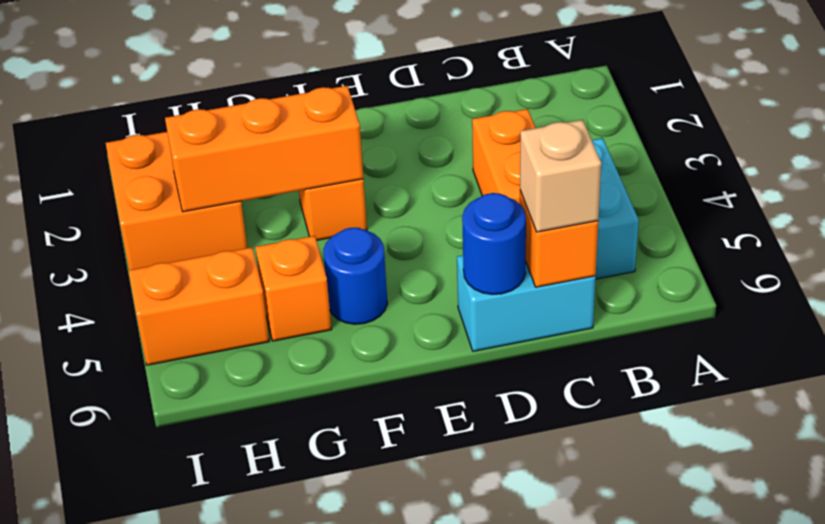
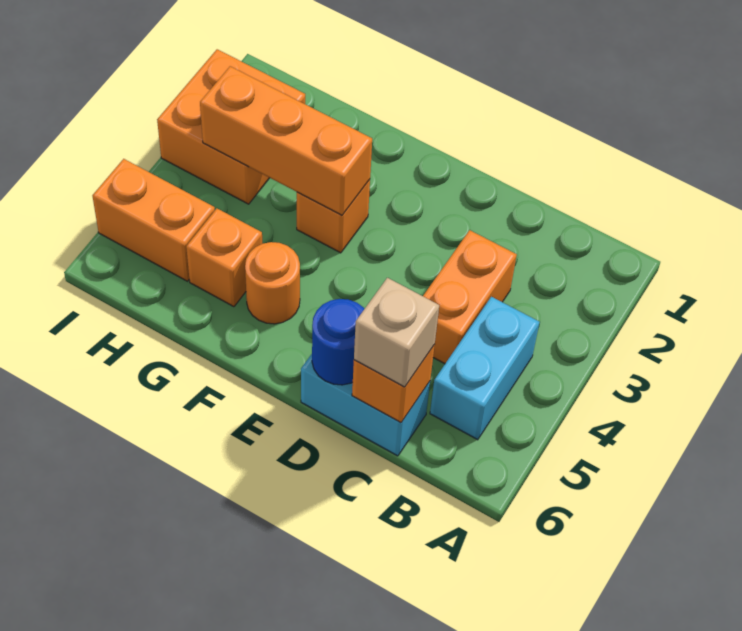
blue round brick F5 level 1 -> orange round brick F5 level 1

